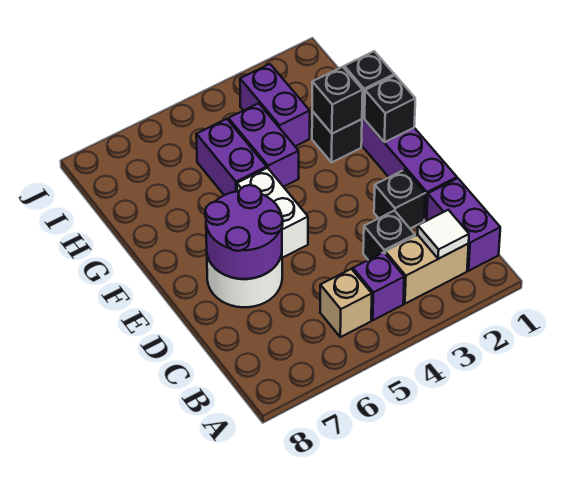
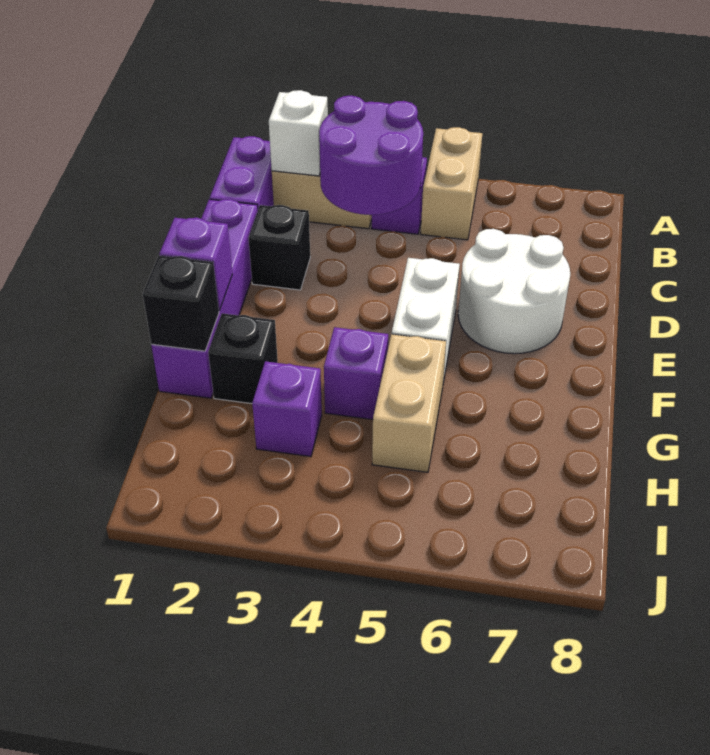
white tile B2 level 2 -> white brick B2 level 2
tan brick B5 level 1 -> tan brick A5:B5 level 1
black brick C3 level 1 -> none
purple round brick D6:E7 level 2 -> purple round brick B3:C4 level 2
black brick F1 level 2 -> purple brick F1 level 2
black brick G2 level 2 -> none
purple brick G4:H4 level 1 -> purple brick G4 level 1
purple brick G5:H5 level 1 -> tan brick G5:H5 level 1
purple brick H3:I3 level 1 -> purple brick H3 level 1

